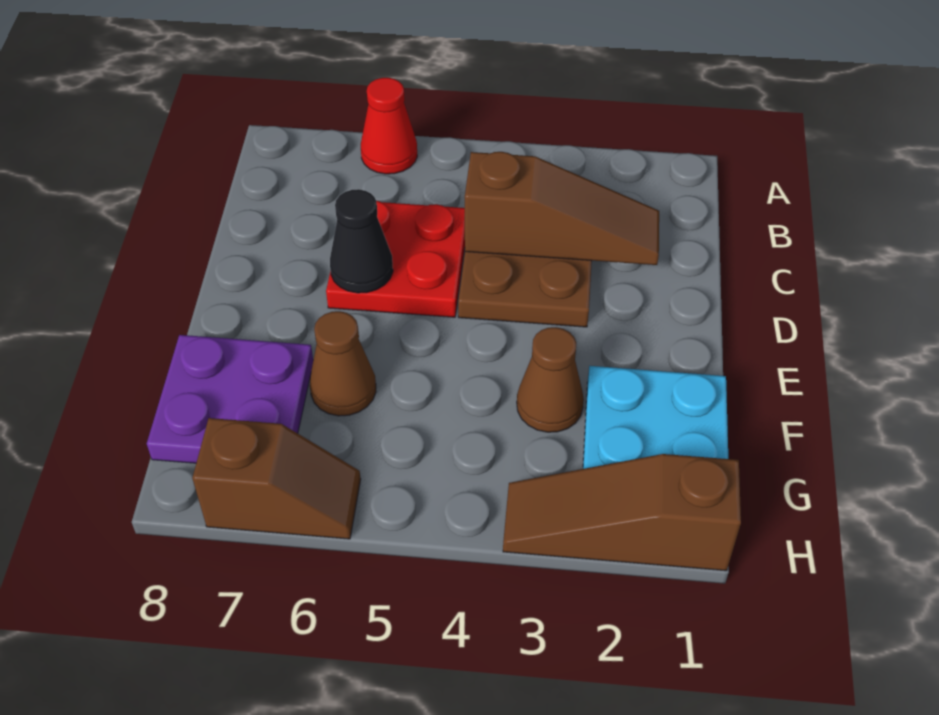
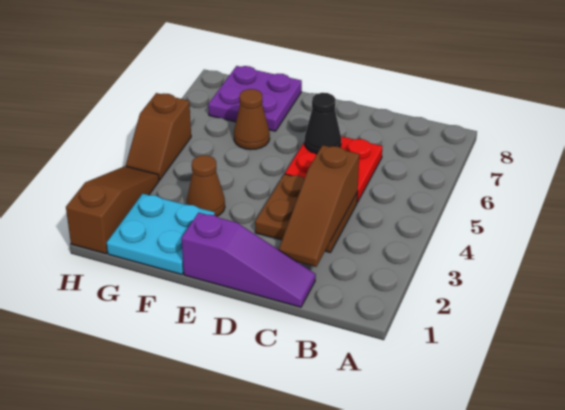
red cone A6 level 1 -> none
none -> purple slope C1:E1 level 1 top E
brown slope H6:H7 level 1 top 7 -> brown slope H4:H5 level 1 top 5

